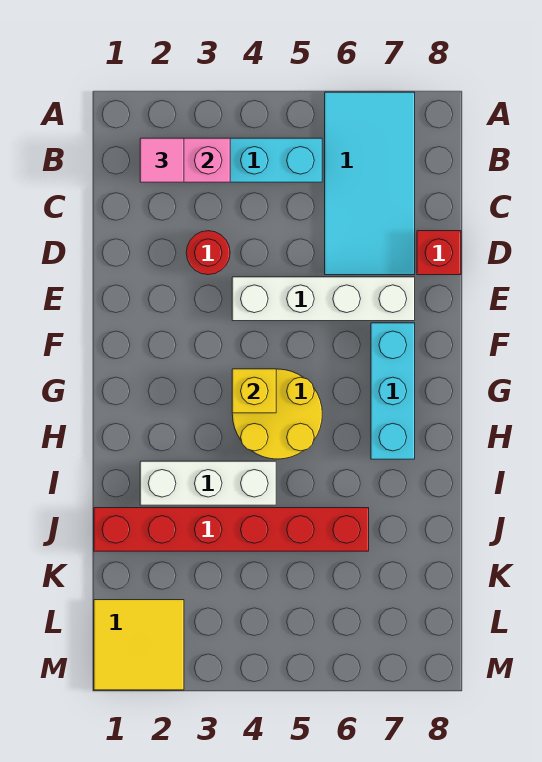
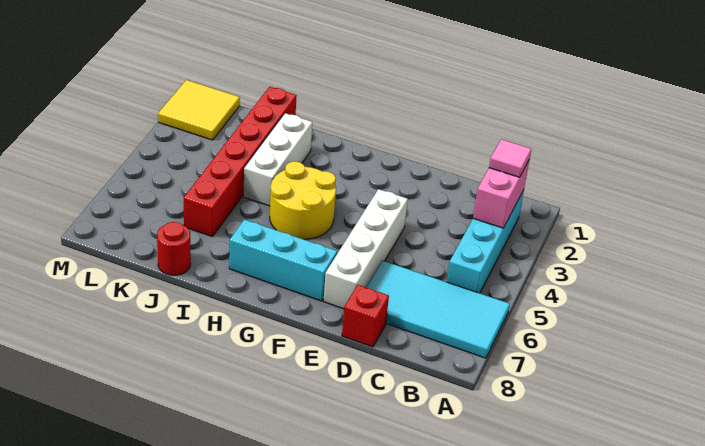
red round brick D3 level 1 -> red round brick J8 level 1
yellow brick G4 level 2 -> none

